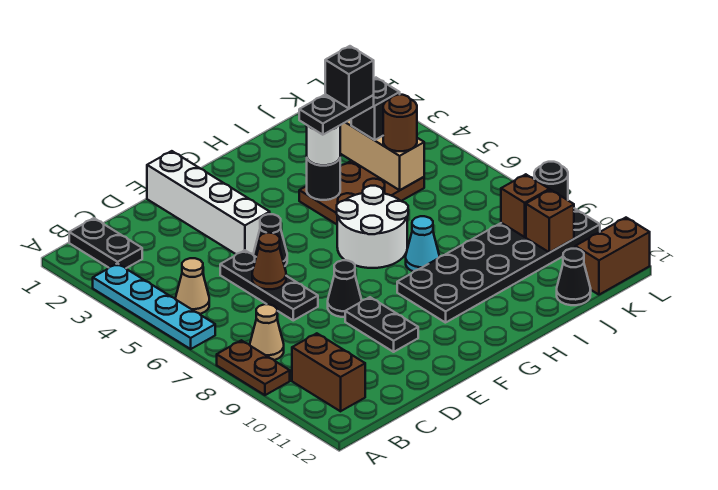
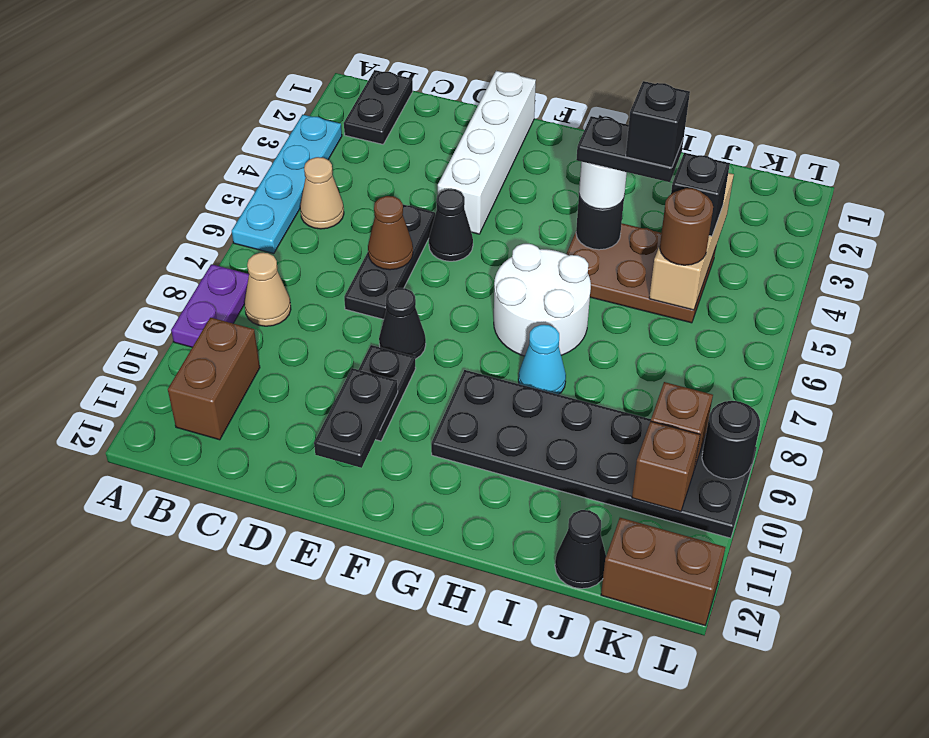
brown plate A8:A9 level 1 -> purple plate A8:A9 level 1
none -> black plate E10:E11 level 2

